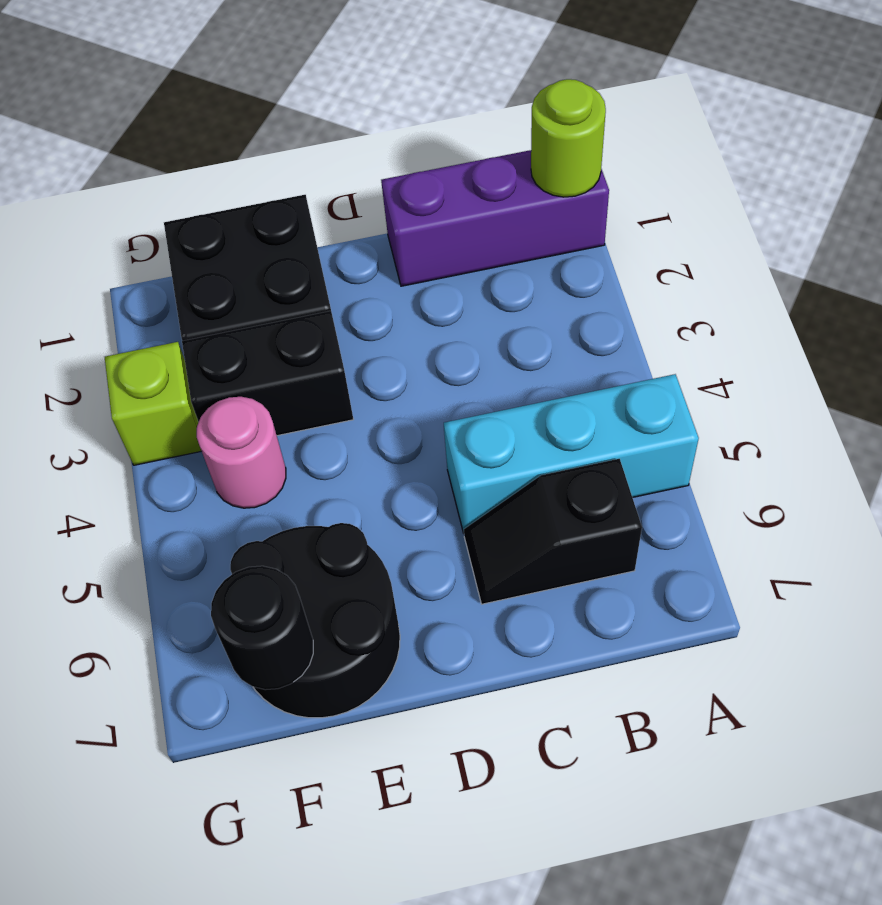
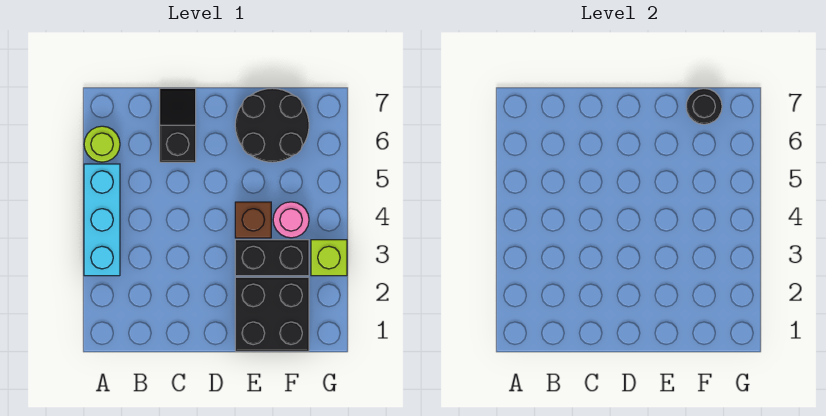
purple brick A1:C1 level 1 -> none
lime round brick A1 level 2 -> lime round brick A6 level 1
cyan brick A5:C5 level 1 -> cyan brick A3:A5 level 1
black slope B6:C6 level 1 top B -> black slope C6:C7 level 1 top 6
none -> brown brick E4 level 1

